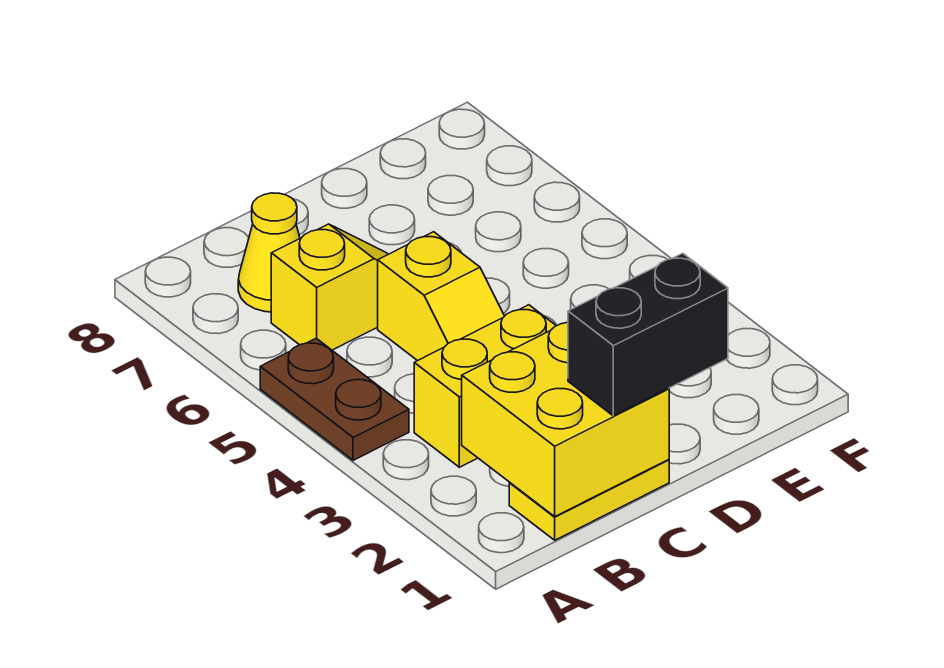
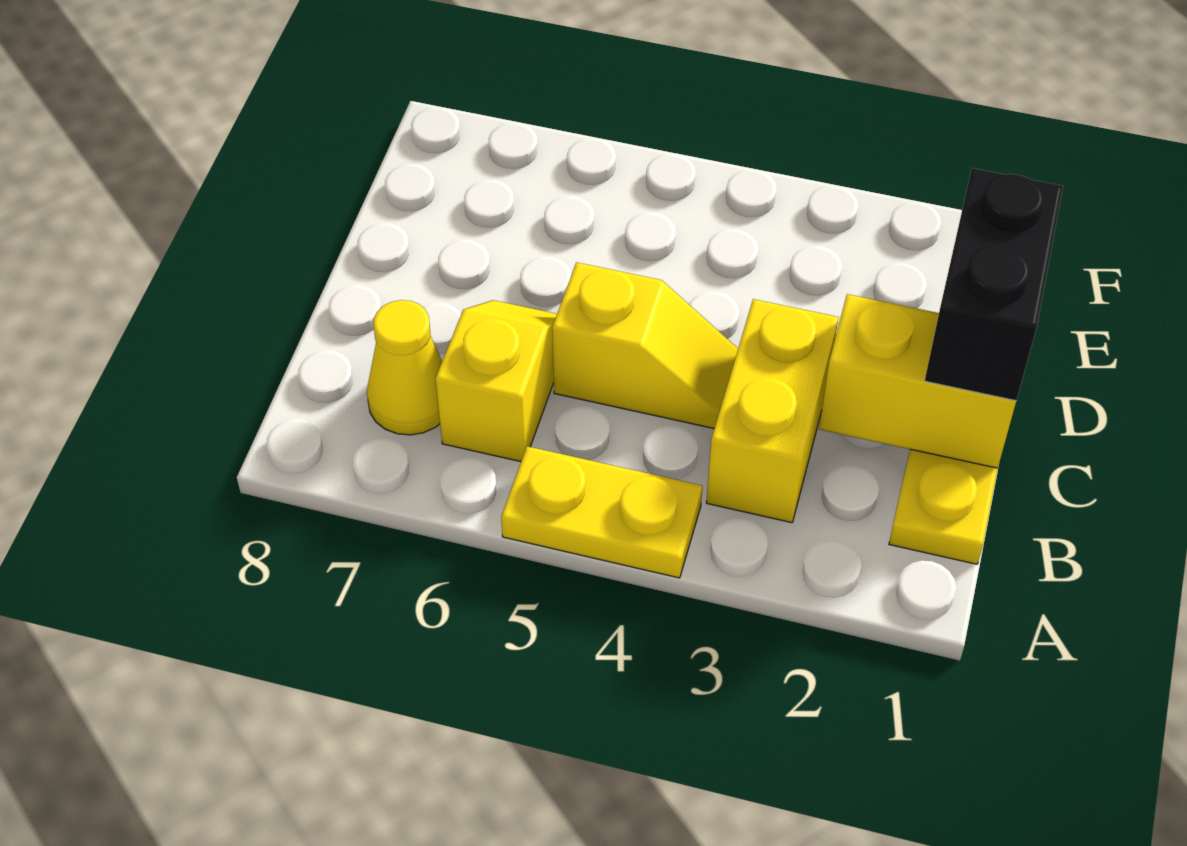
brown plate A4:A5 level 1 -> yellow plate A4:A5 level 1
yellow brick B1:C2 level 2 -> yellow brick C1:C2 level 2

